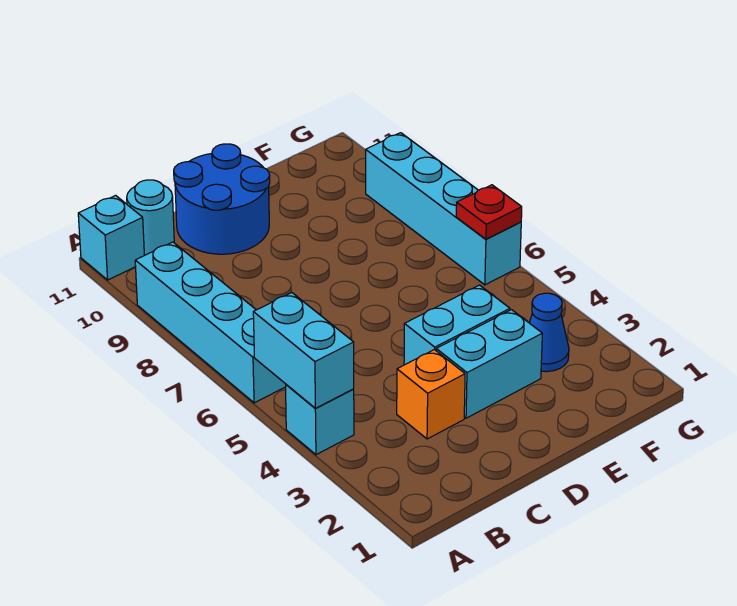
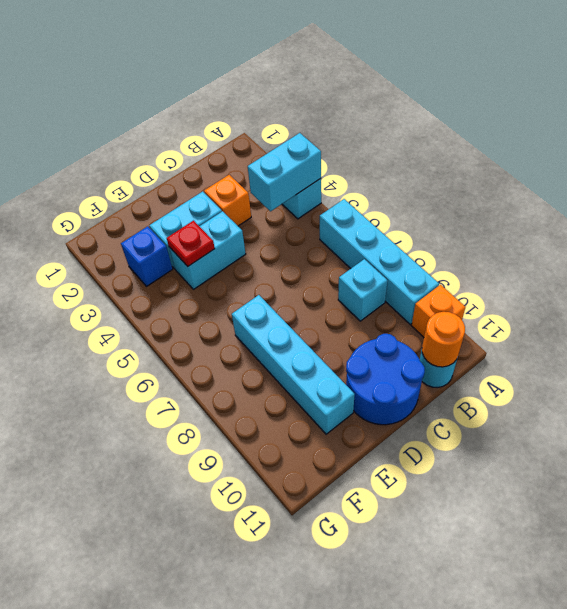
cyan brick A4:A5 level 2 -> cyan brick A4:B4 level 2
none -> orange brick A10 level 1
cyan brick A11 level 1 -> cyan brick B8 level 1
none -> orange round brick B11 level 2
blue cone F3 level 1 -> blue brick F3 level 1
cyan brick G6:G9 level 1 -> cyan brick E7:E10 level 1
red plate G6 level 2 -> red plate E4 level 2

